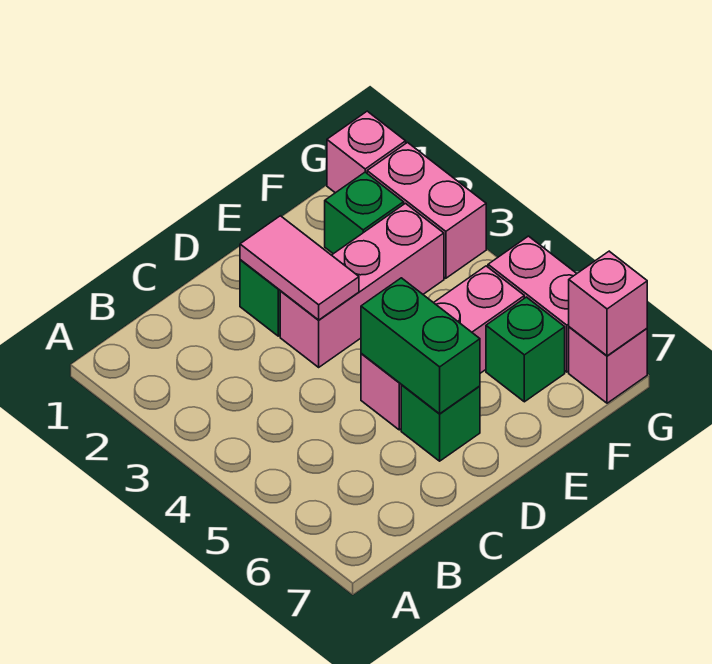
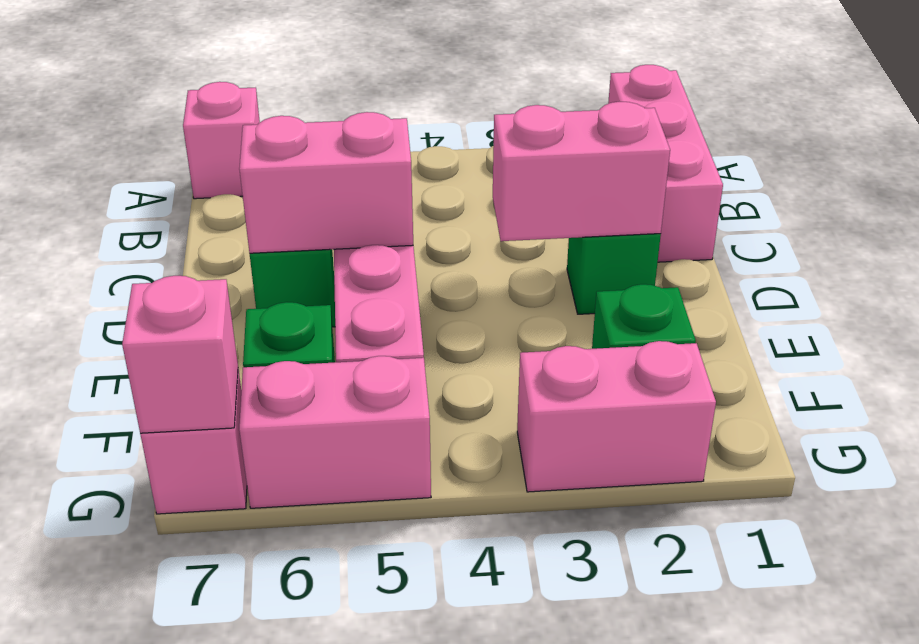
pink tile D2:D3 level 2 -> pink brick D2:D3 level 2
pink brick D3:F3 level 1 -> pink brick A1:C1 level 1
green brick D5:D6 level 2 -> pink brick D5:D6 level 2
pink brick G1 level 1 -> pink brick A7 level 1

